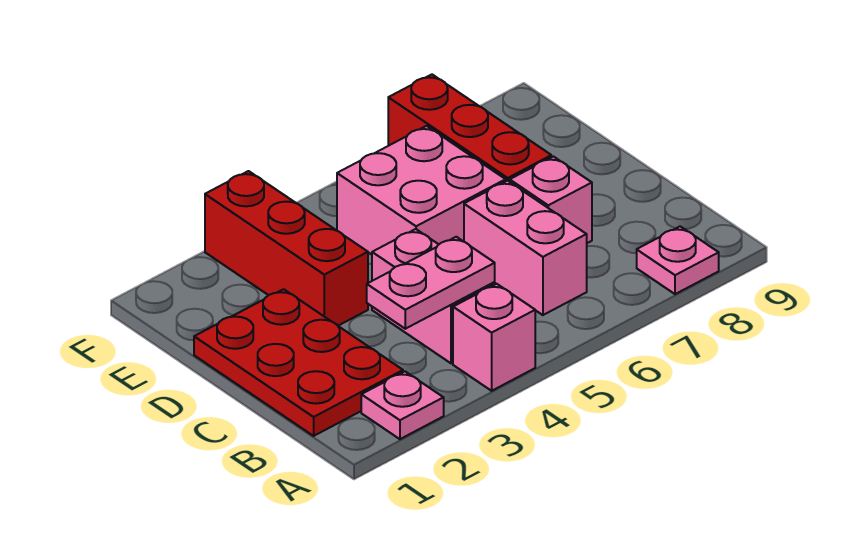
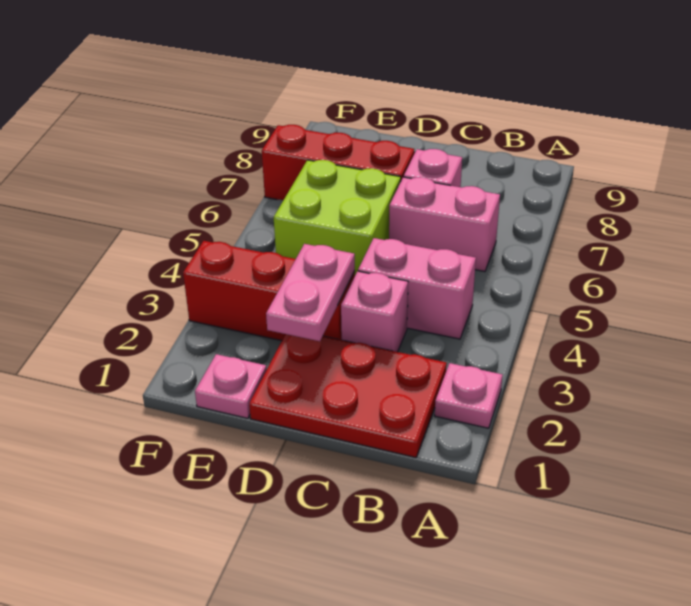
pink brick A4 level 1 -> pink brick C3 level 1
pink plate A8 level 1 -> pink plate E1 level 1
pink plate B3:B4 level 2 -> pink plate D2:D3 level 2
pink brick D5:E6 level 1 -> lime brick D5:E6 level 1

